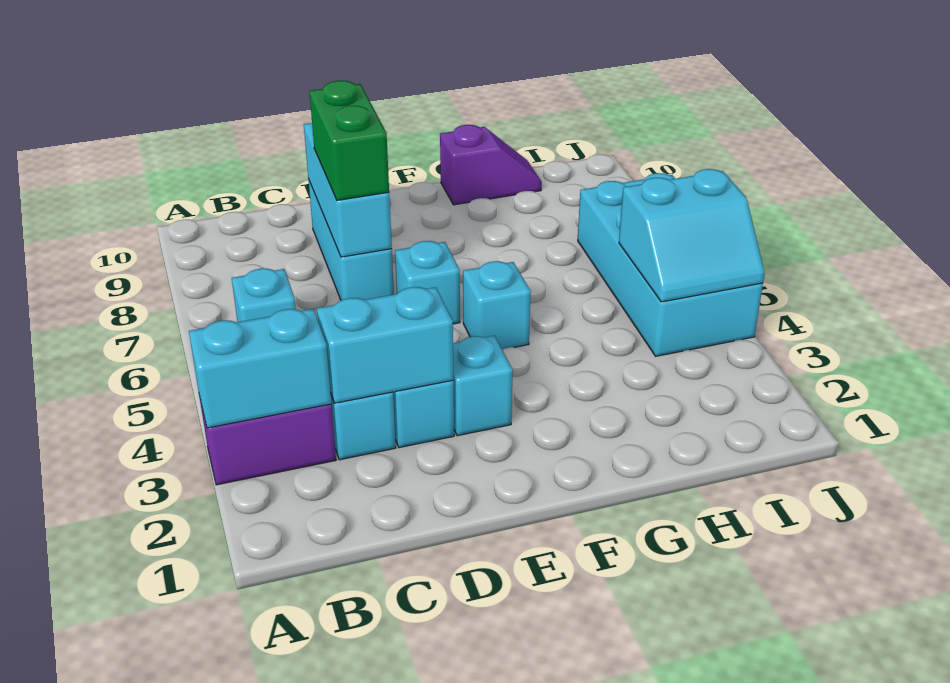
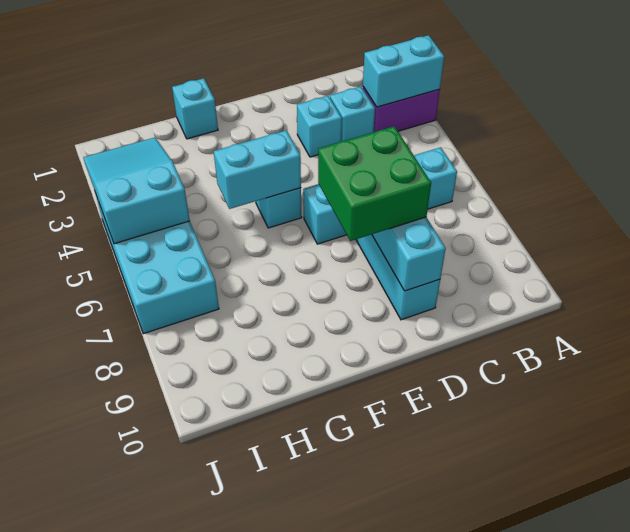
cyan brick C3:D3 level 2 -> cyan brick F5:G5 level 2
green brick D7:D8 level 3 -> green brick D7:E8 level 3
cyan brick E3 level 1 -> cyan brick G1 level 1
purple slope G10:H10 level 1 top G -> none
cyan slope I4:J5 level 2 top 5 -> cyan slope I3:J5 level 2 top 5

